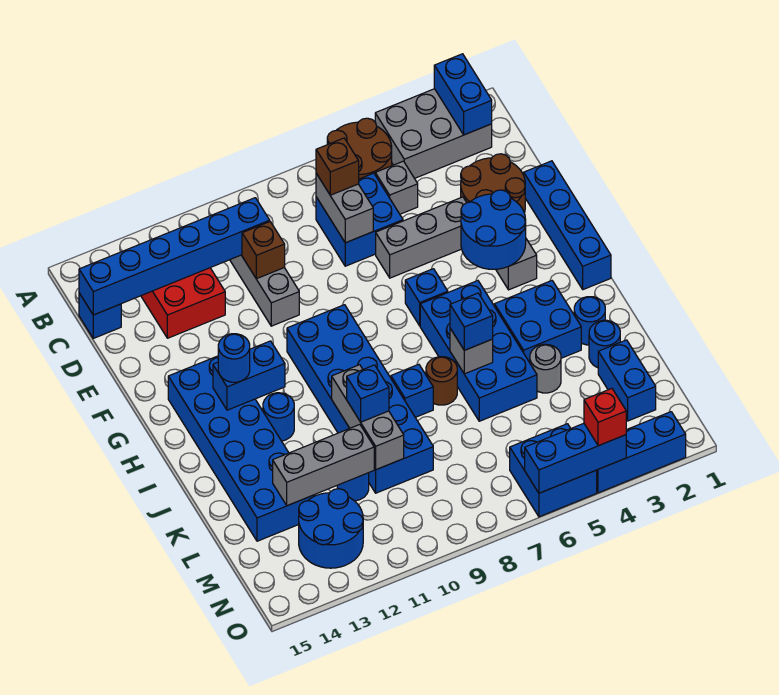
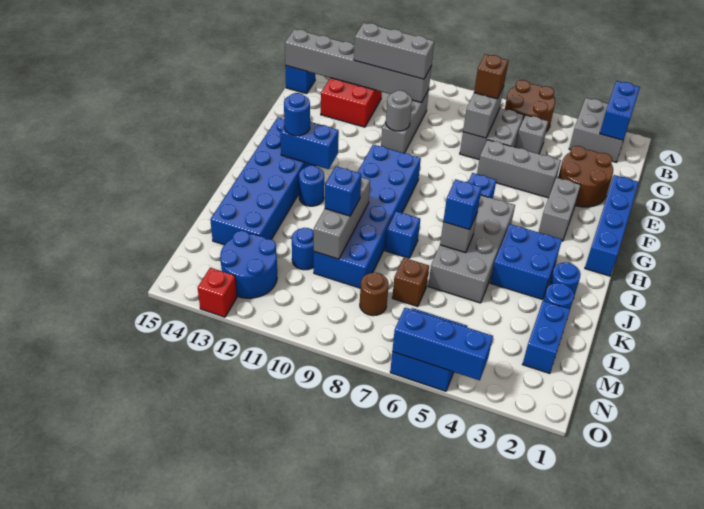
grey brick A2:B4 level 1 -> grey brick A2:B3 level 1
blue brick C6:D7 level 1 -> grey brick C6:D7 level 1
blue brick C10:C15 level 2 -> grey brick C10:C15 level 2
brown brick D10 level 2 -> brown brick L7 level 1
blue round brick F3:G4 level 2 -> none
blue brick H5:K6 level 1 -> grey brick H5:K6 level 1
brown round brick J7 level 1 -> brown round brick M8 level 1
grey round brick K4 level 1 -> grey round brick E10 level 2
grey brick L11:L13 level 2 -> grey brick C10:C12 level 3
blue brick O2:O4 level 1 -> none
red brick O4 level 3 -> red brick O13 level 1

